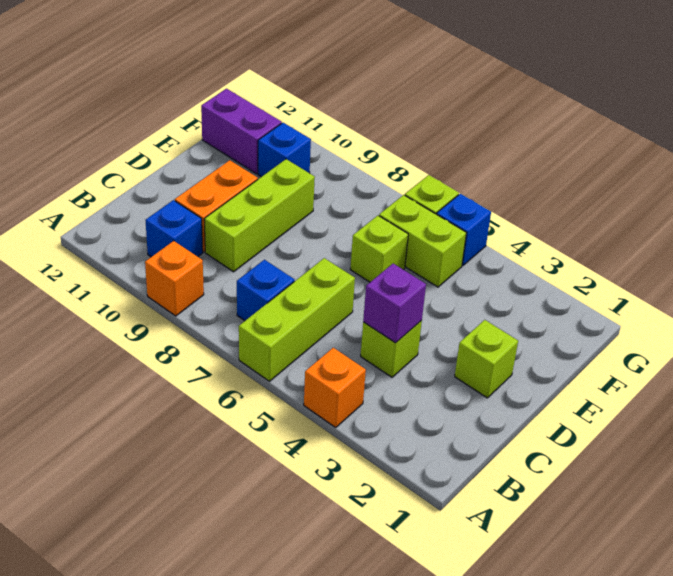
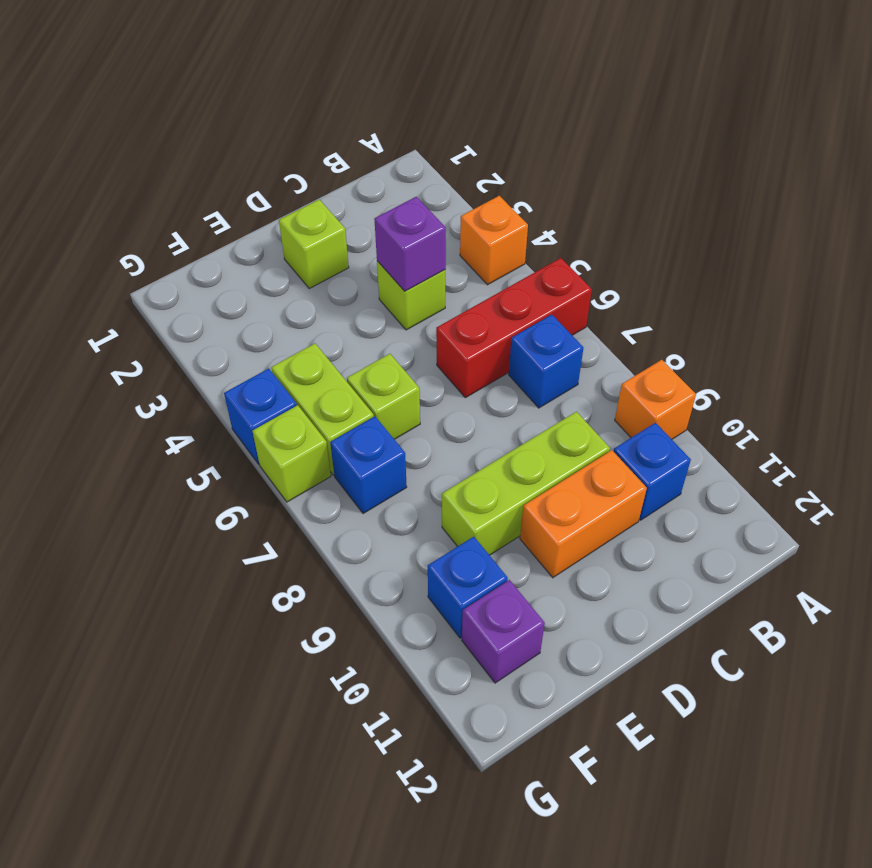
lime brick A6:C6 level 1 -> red brick A6:C6 level 1
none -> blue brick F7 level 1
purple brick F11:F12 level 1 -> purple brick F11 level 1

